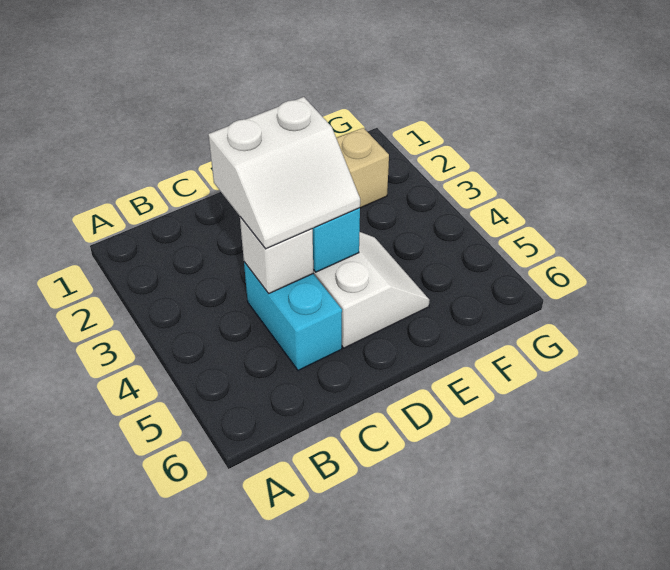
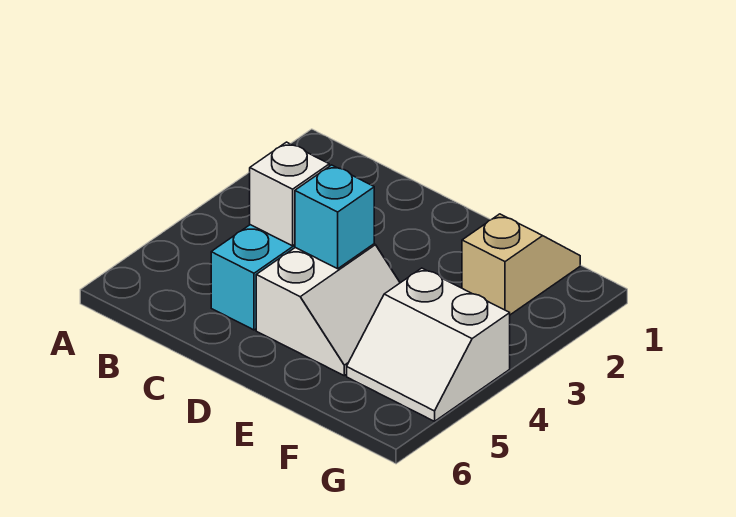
white slope C3:D4 level 3 top 3 -> white slope F4:G5 level 1 top 4

